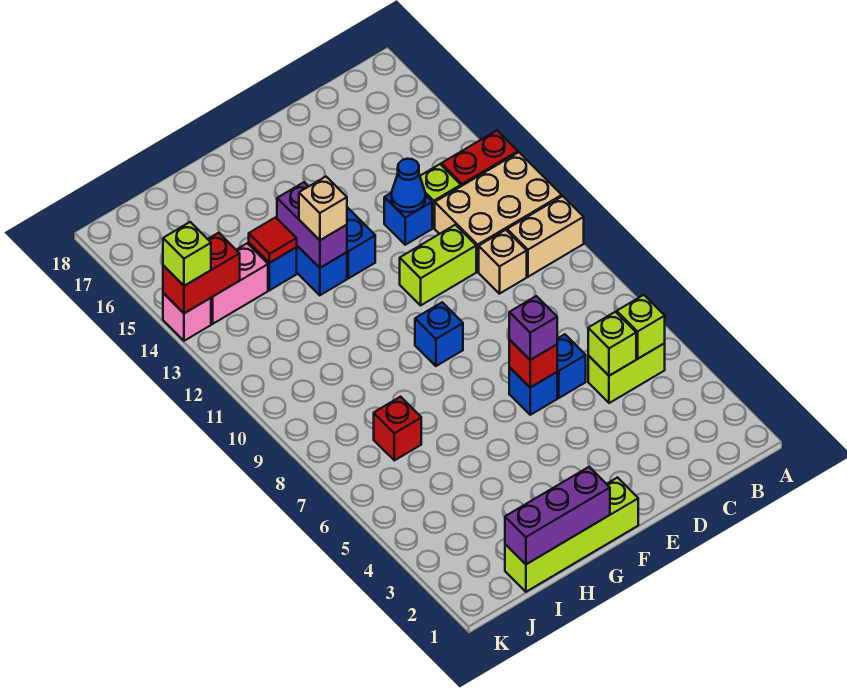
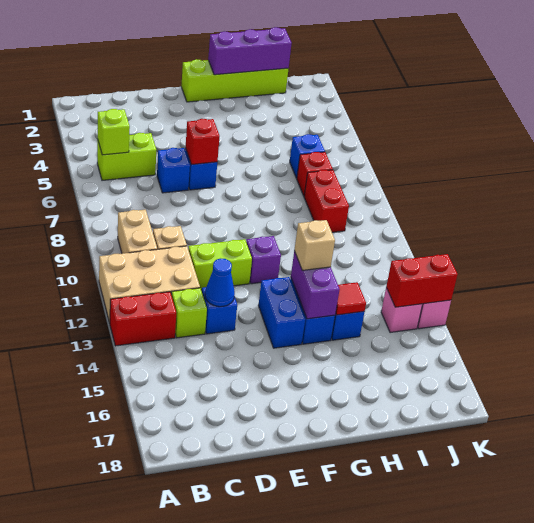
tan brick A10:B10 level 1 -> tan brick B9:B10 level 1
lime brick C5 level 2 -> none
purple brick E6 level 3 -> purple brick F11 level 1
blue brick F9 level 1 -> blue brick I6 level 1
none -> red brick I8:I9 level 1
pink brick I14:J14 level 1 -> pink brick J14 level 1
lime brick K14 level 3 -> none

